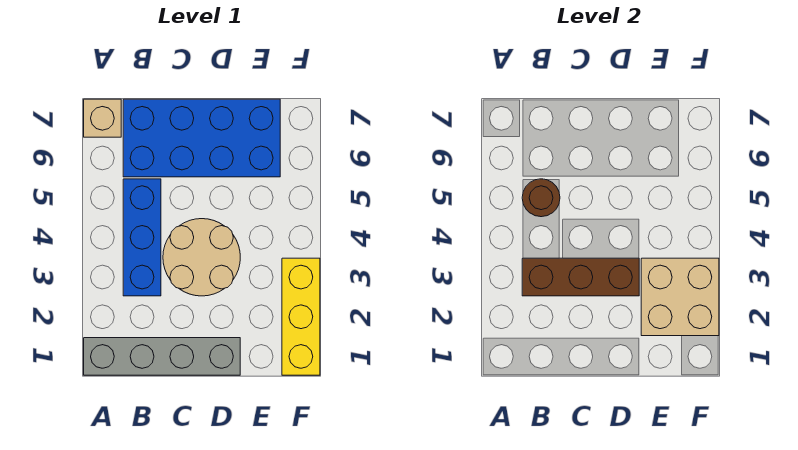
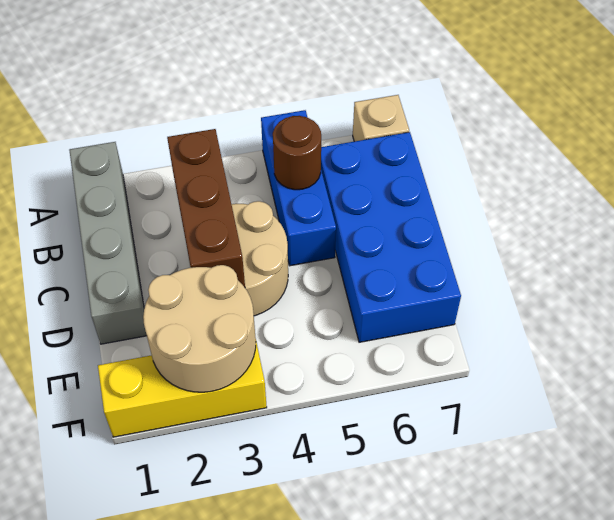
blue brick B3:B5 level 1 -> blue brick A5:C5 level 1
tan brick E2:F3 level 2 -> tan round brick E2:F3 level 2

